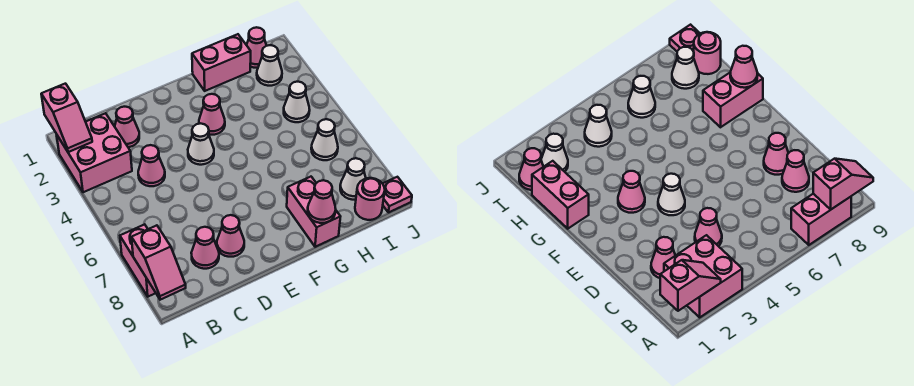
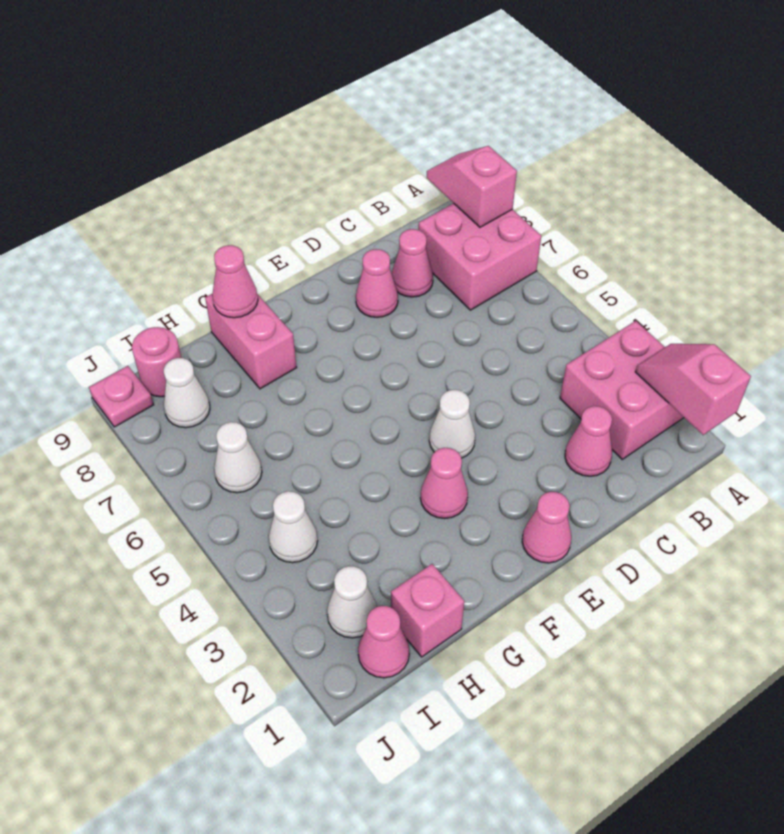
pink brick A7:A8 level 1 -> pink brick A7:B8 level 1
pink cone C4 level 1 -> pink cone E1 level 1
pink brick G1:H1 level 1 -> pink brick H1 level 1

